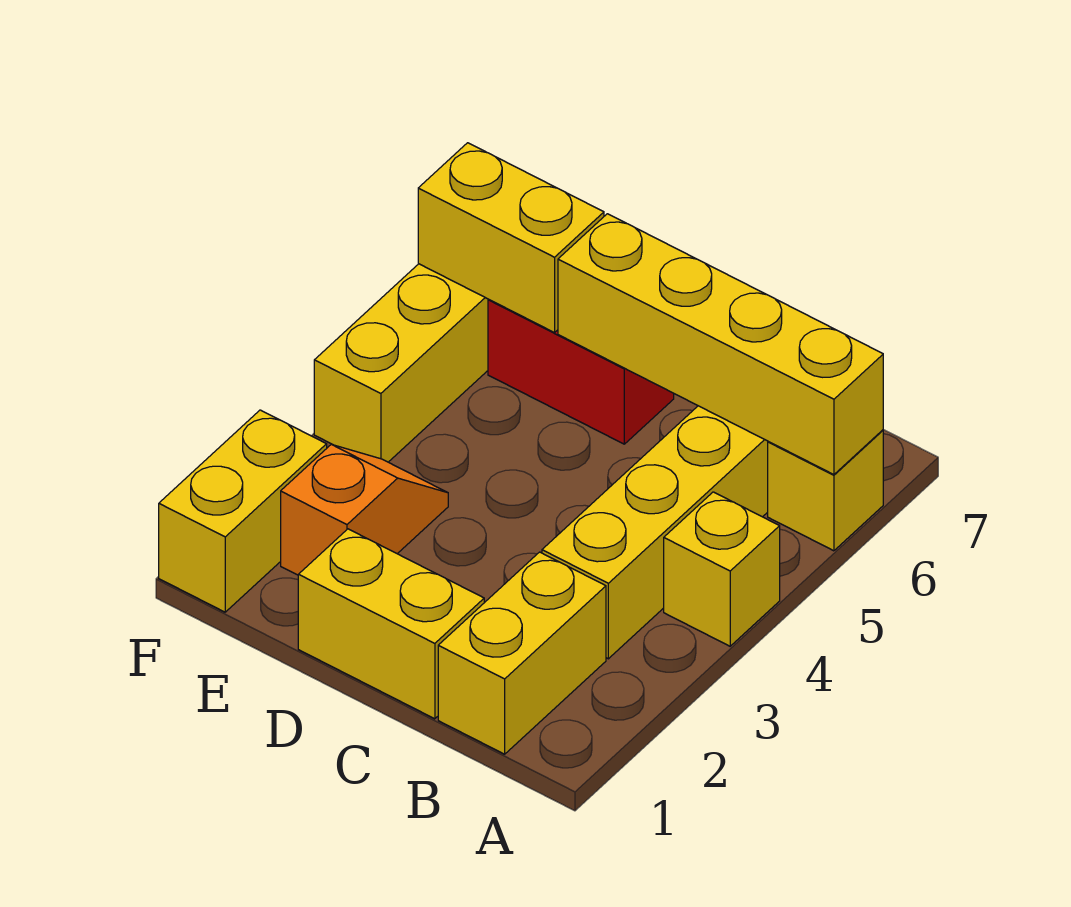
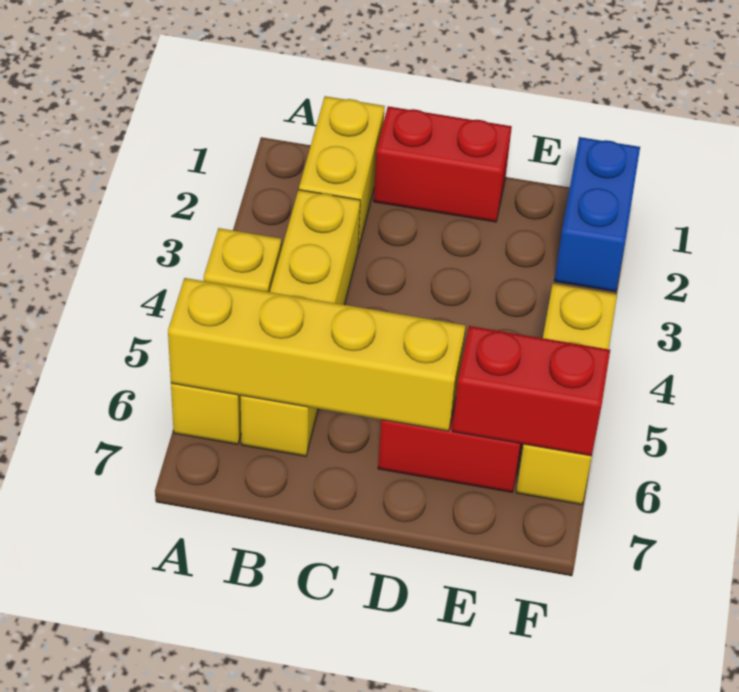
yellow brick C1:D1 level 1 -> red brick C1:D1 level 1
orange slope E2:E3 level 1 top 2 -> none
yellow brick E6:F6 level 2 -> red brick E6:F6 level 2
yellow brick F1:F2 level 1 -> blue brick F1:F2 level 1

